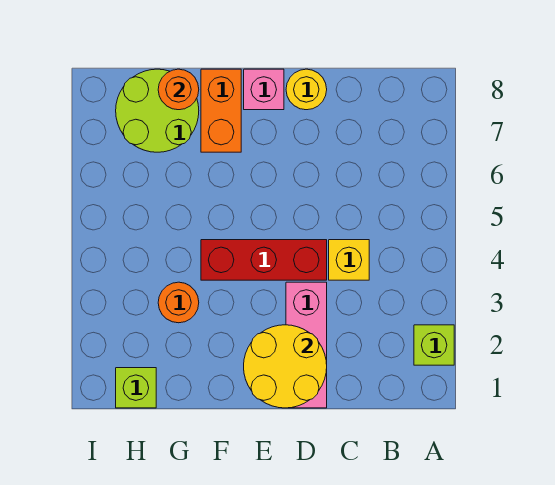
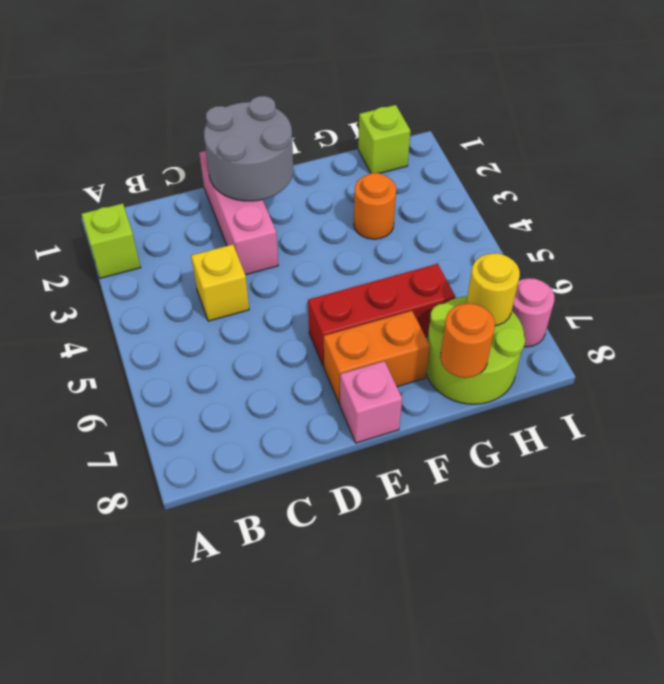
yellow round brick D1:E2 level 2 -> grey round brick D1:E2 level 2
red brick D4:F4 level 1 -> red brick E6:G6 level 1
yellow round brick D8 level 1 -> yellow round brick H7 level 2
orange brick F7:F8 level 1 -> orange brick E7:F7 level 1
none -> pink round brick I7 level 1

